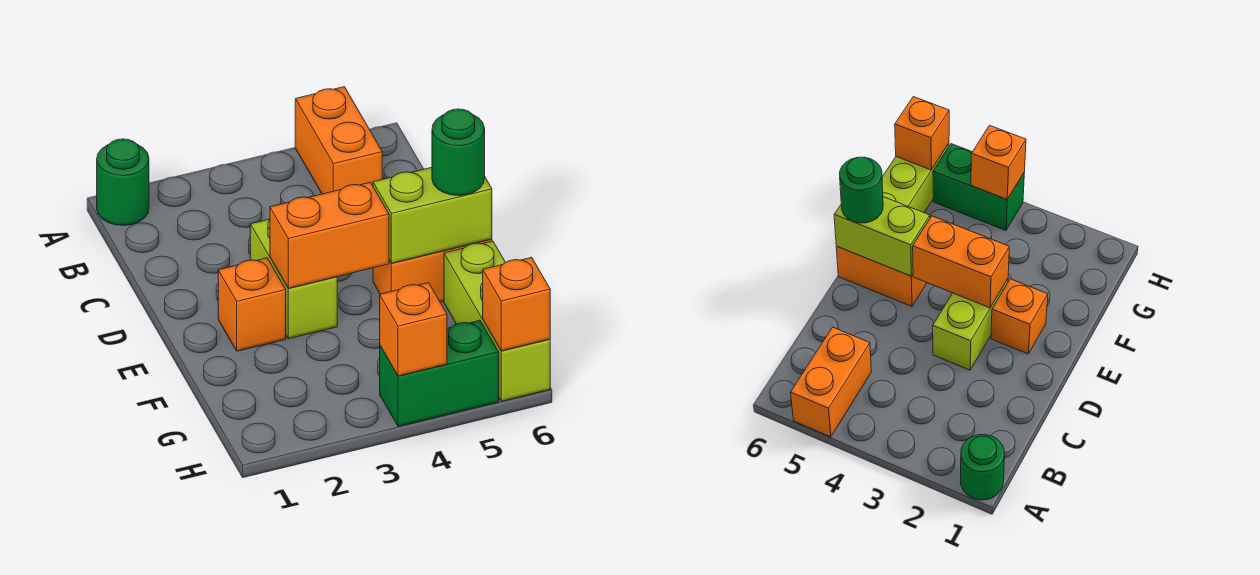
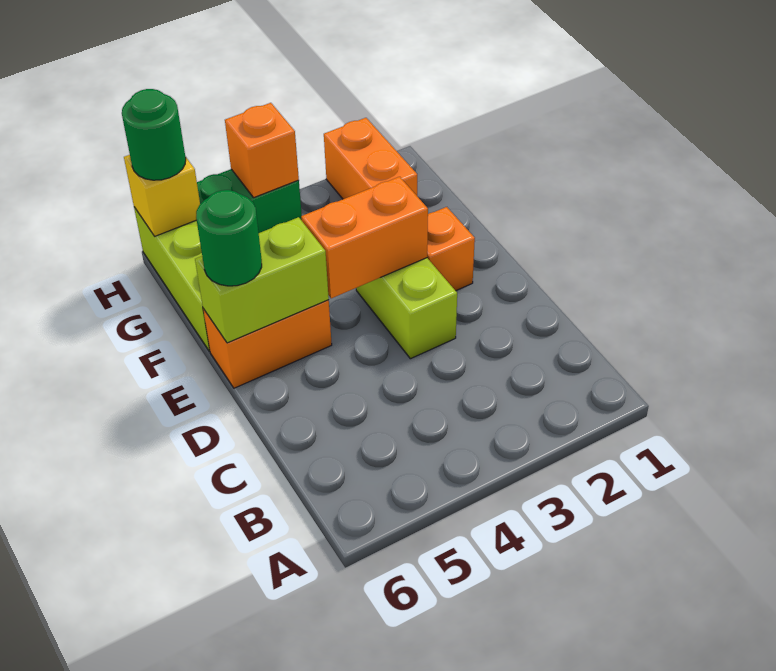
green round brick A1 level 1 -> green round brick H6 level 3
orange brick A5:B5 level 1 -> orange brick G2:H2 level 1
orange brick H6 level 2 -> yellow brick H6 level 2

